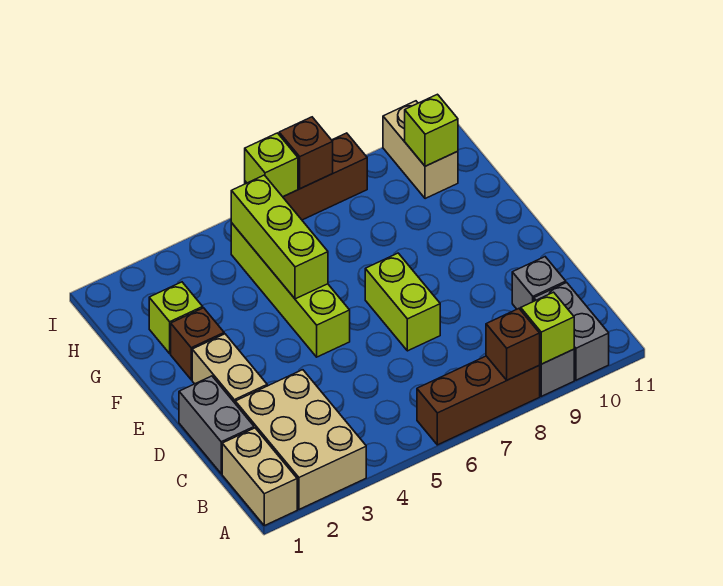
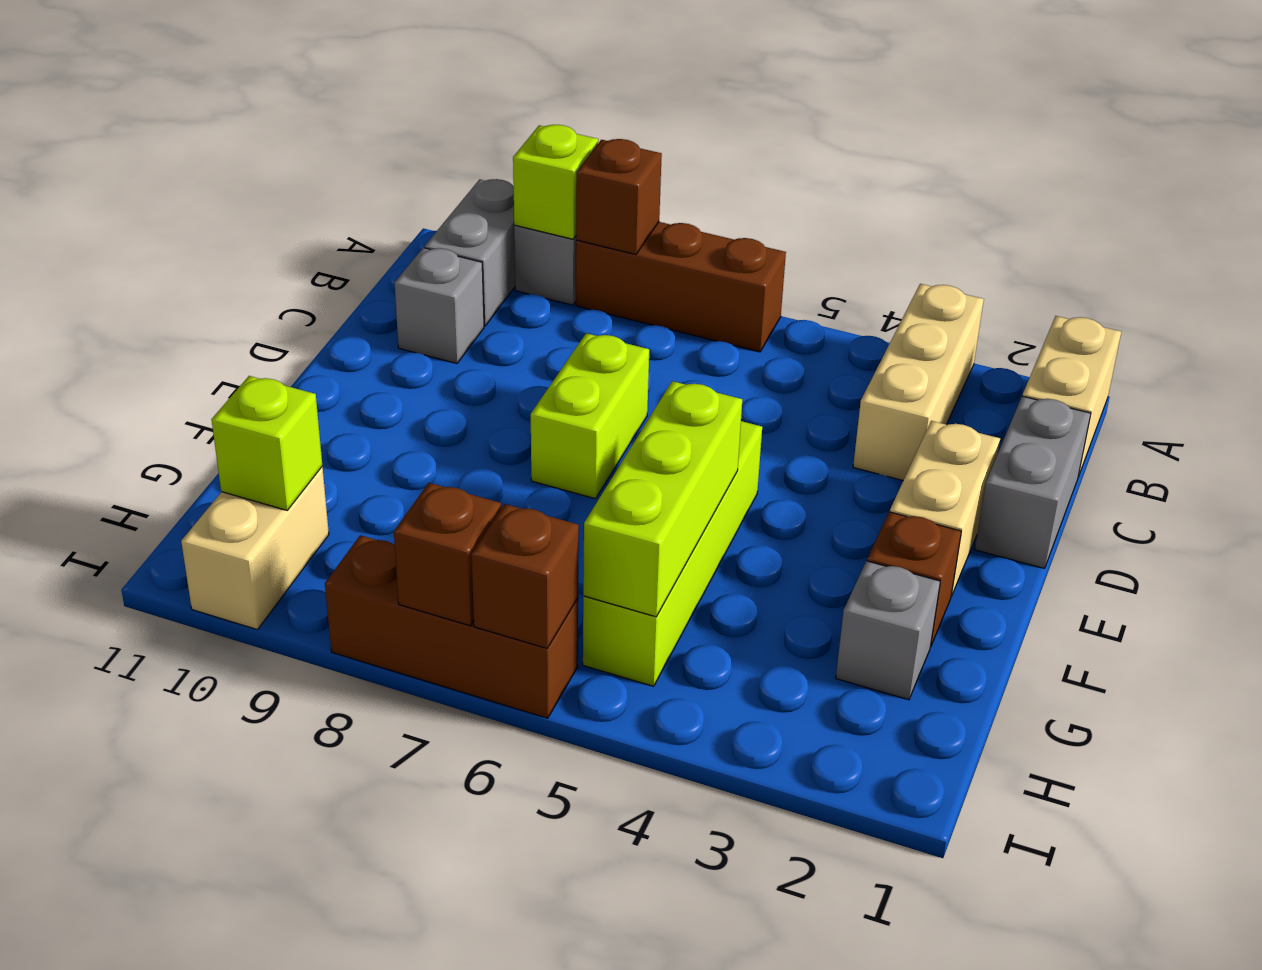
tan brick A2:C3 level 1 -> tan brick A3:C3 level 1
lime brick G2 level 1 -> grey brick G2 level 1
lime brick I6 level 2 -> brown brick I6 level 2

